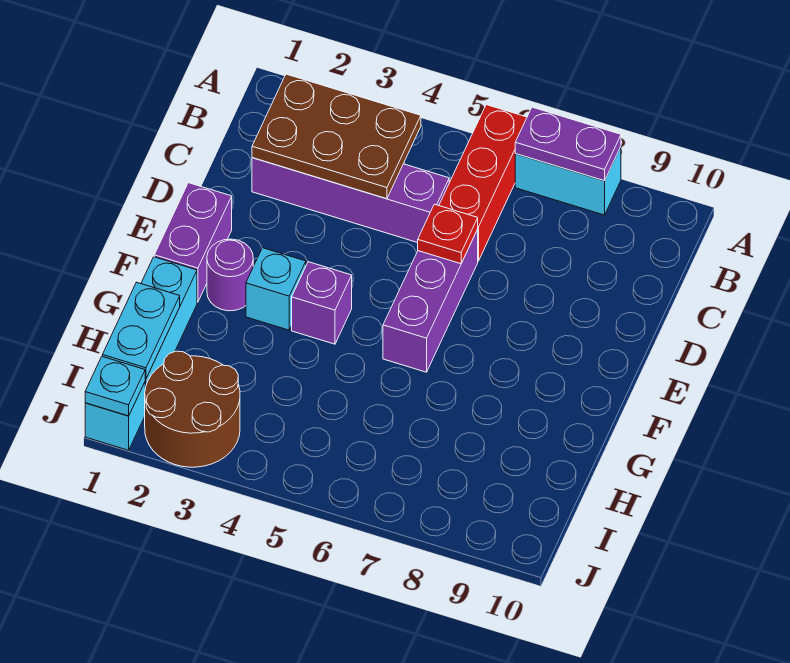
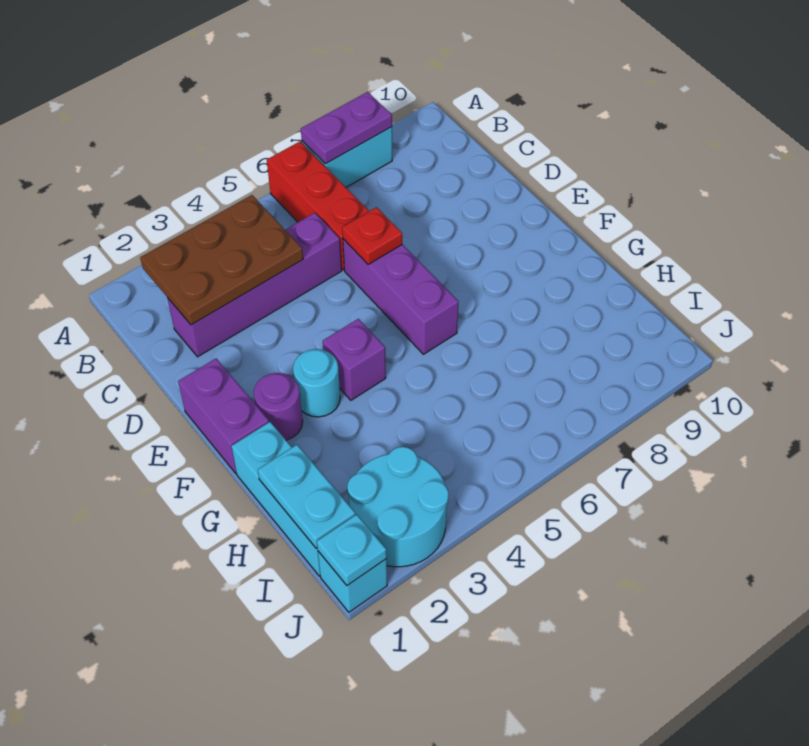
cyan brick F3 level 1 -> cyan round brick F3 level 1
brown round brick I2:J3 level 1 -> cyan round brick I2:J3 level 1

